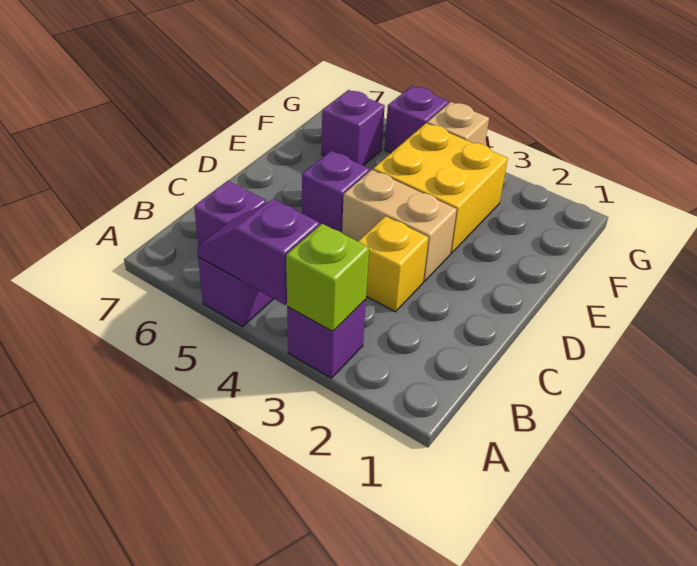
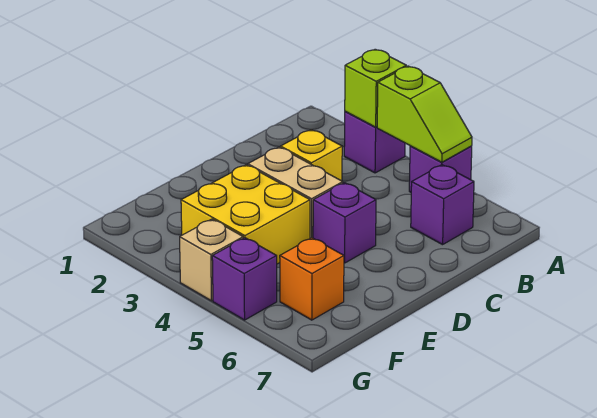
purple slope A4:A5 level 2 top 4 -> lime slope A4:A5 level 2 top 4
purple brick F6 level 1 -> orange brick F6 level 1

